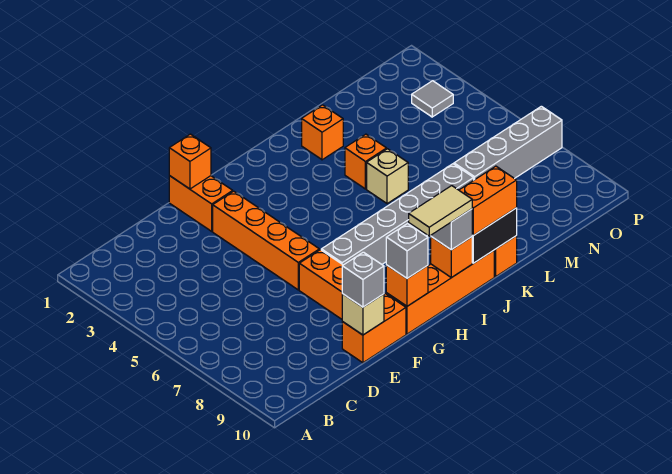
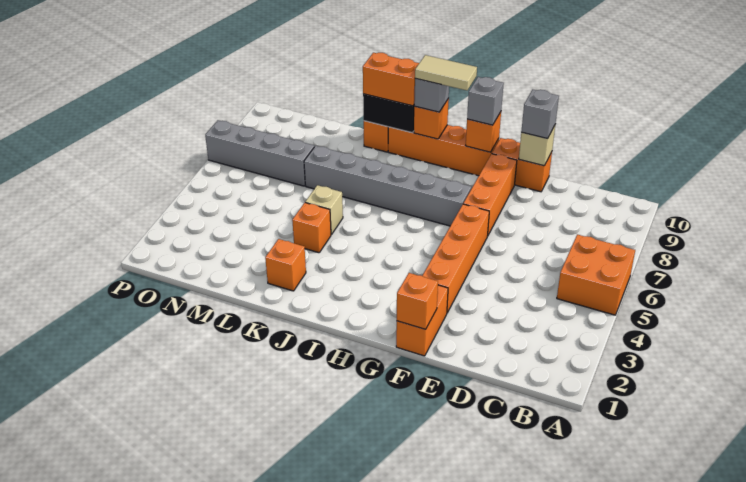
none -> orange brick A5:B6 level 1
grey tile O3 level 1 -> none

